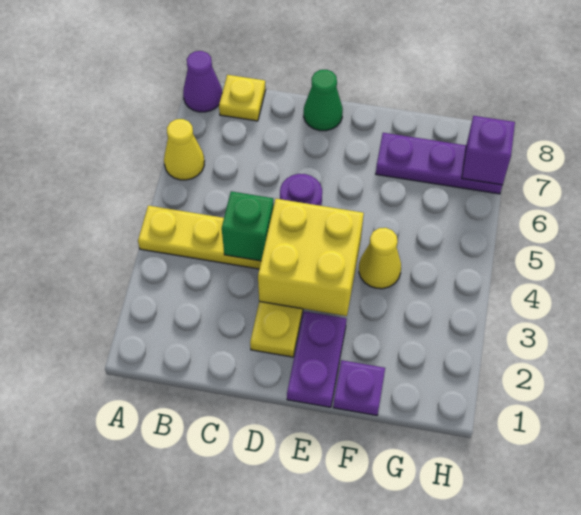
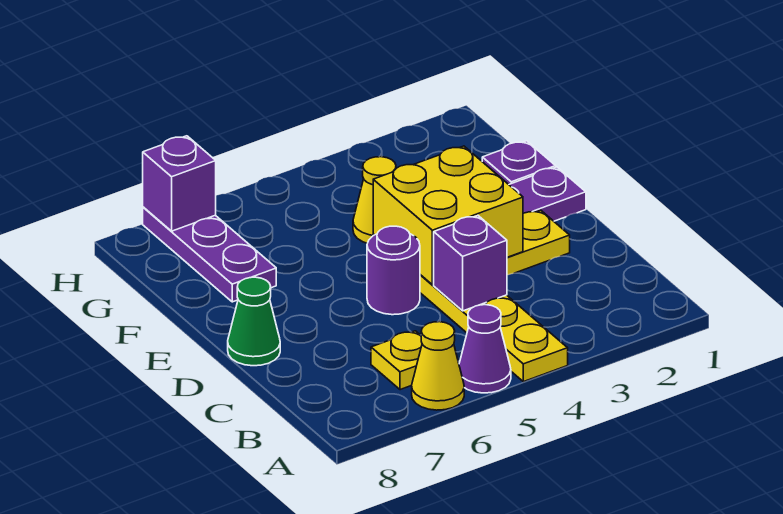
purple cone A8 level 1 -> purple cone A5 level 1
yellow plate B8 level 1 -> yellow plate B6 level 1
green brick C4 level 2 -> purple brick C4 level 2

